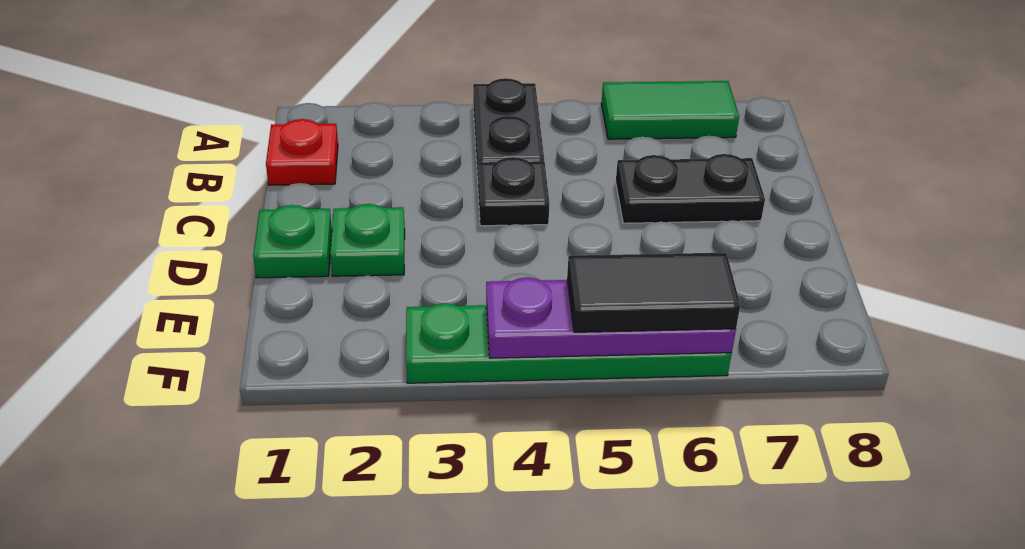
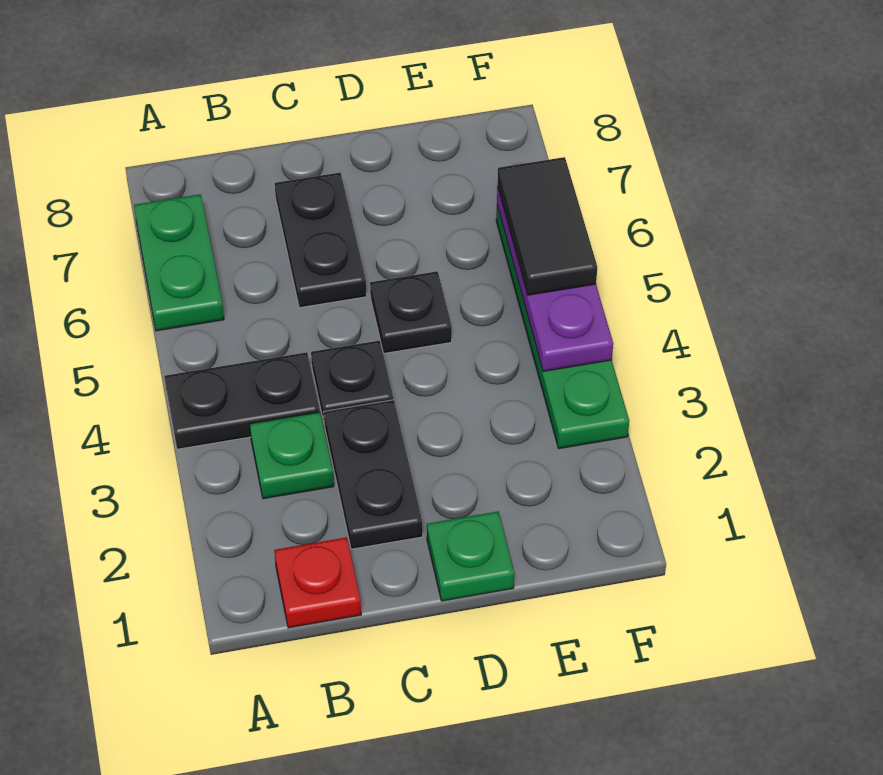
green tile A6:A7 level 1 -> green plate A6:A7 level 1
none -> black plate C2:C3 level 1
green plate D2 level 1 -> green plate B3 level 1
none -> black plate D5 level 1

